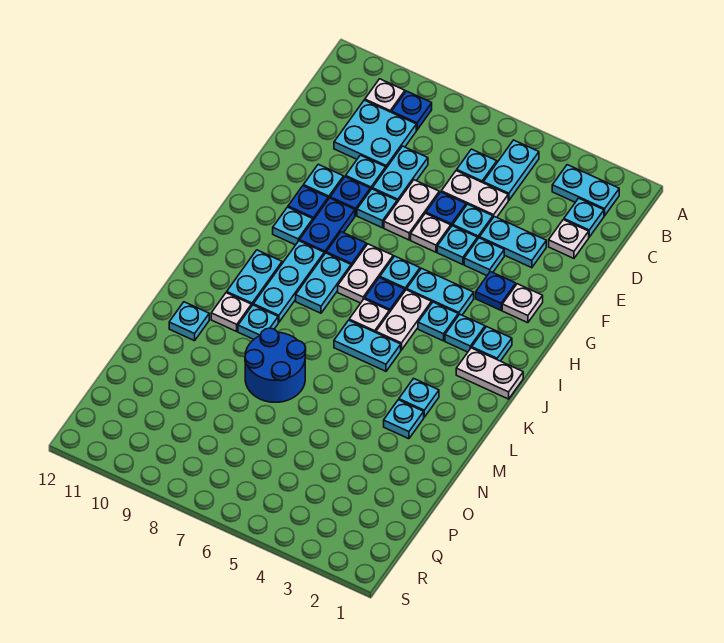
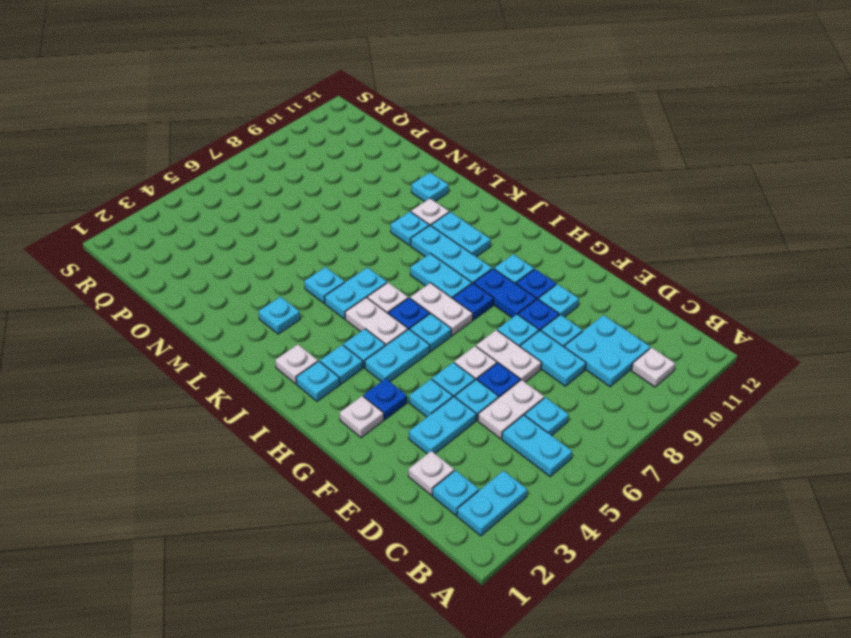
blue plate B9 level 1 -> none
white plate J1:J2 level 1 -> white plate J2 level 1
cyan plate M3 level 1 -> cyan plate L5 level 1
blue round brick M7:N8 level 1 -> none

